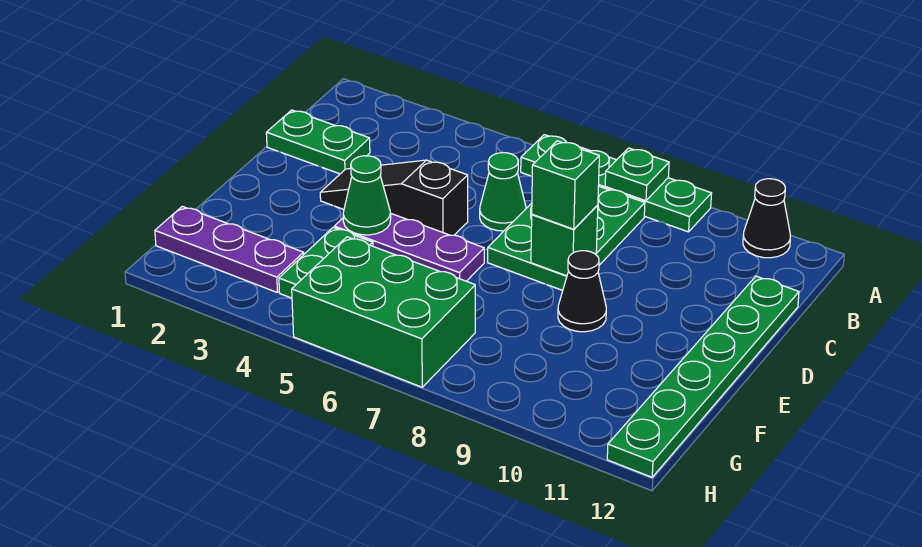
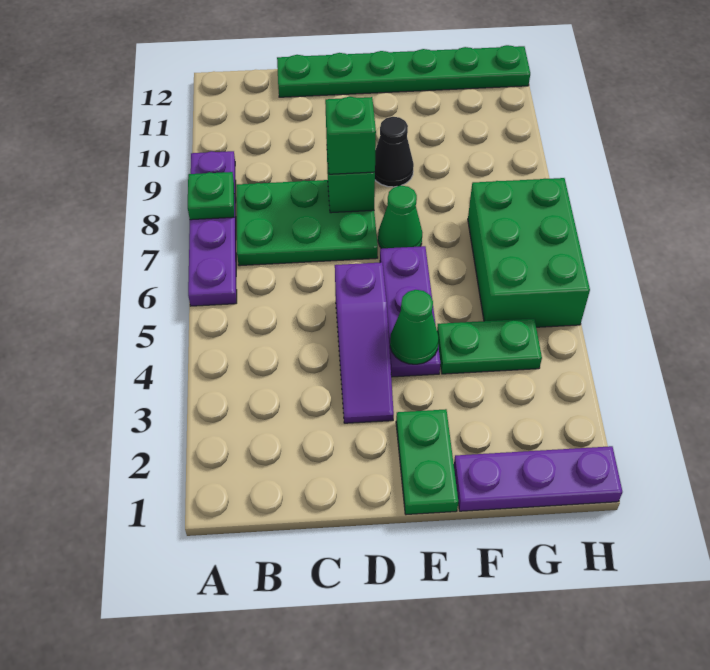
green plate A6:A9 level 1 -> purple plate A6:A9 level 1
black cone A11 level 1 -> none
green plate C1:C2 level 1 -> green plate E1:E2 level 1
green cone C6 level 1 -> green cone E7 level 1
black slope D3:D5 level 1 top 5 -> purple slope D3:D5 level 1 top 5
purple plate G1:G3 level 1 -> purple plate F1:H1 level 1

